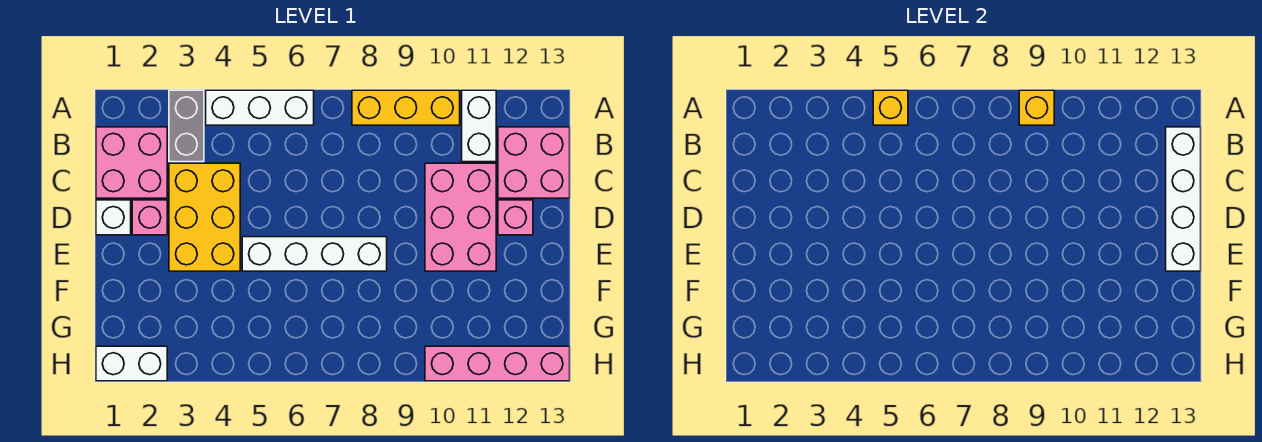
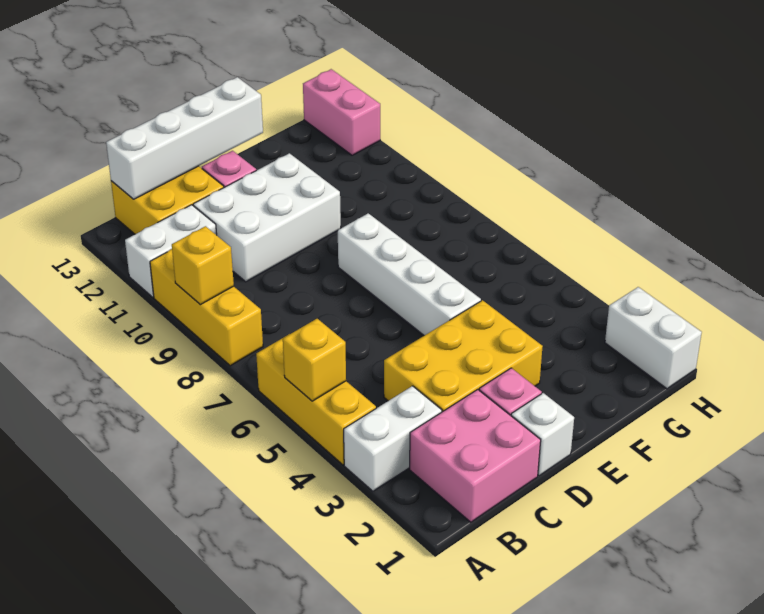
grey brick A3:B3 level 1 -> white brick A3:B3 level 1
white brick A4:A6 level 1 -> yellow brick A4:A6 level 1
pink brick B12:C13 level 1 -> yellow brick B12:C13 level 1
pink brick C10:E11 level 1 -> white brick C10:E11 level 1
pink brick H10:H13 level 1 -> pink brick H12:H13 level 1

